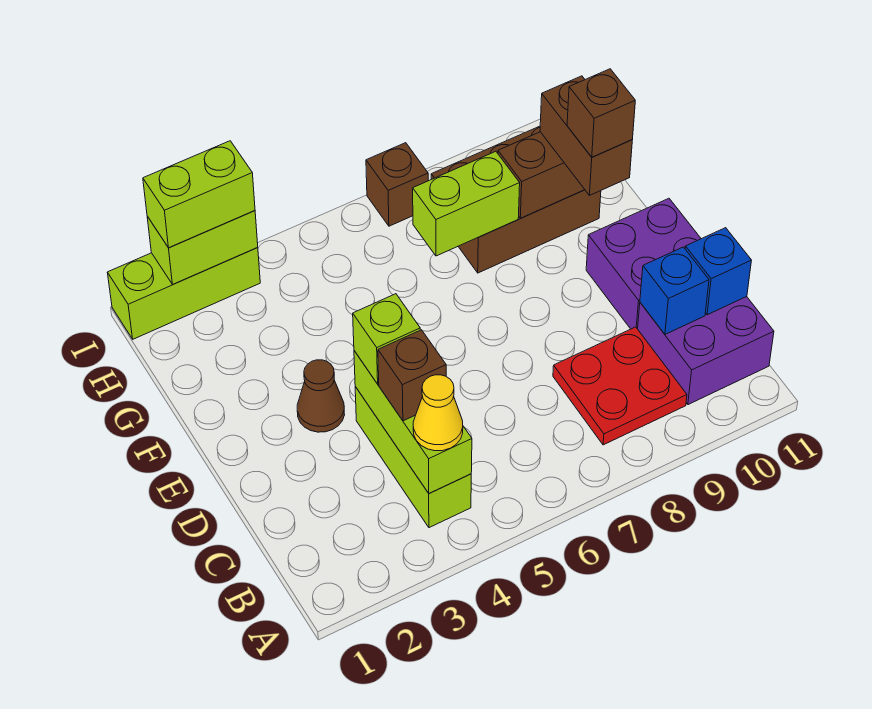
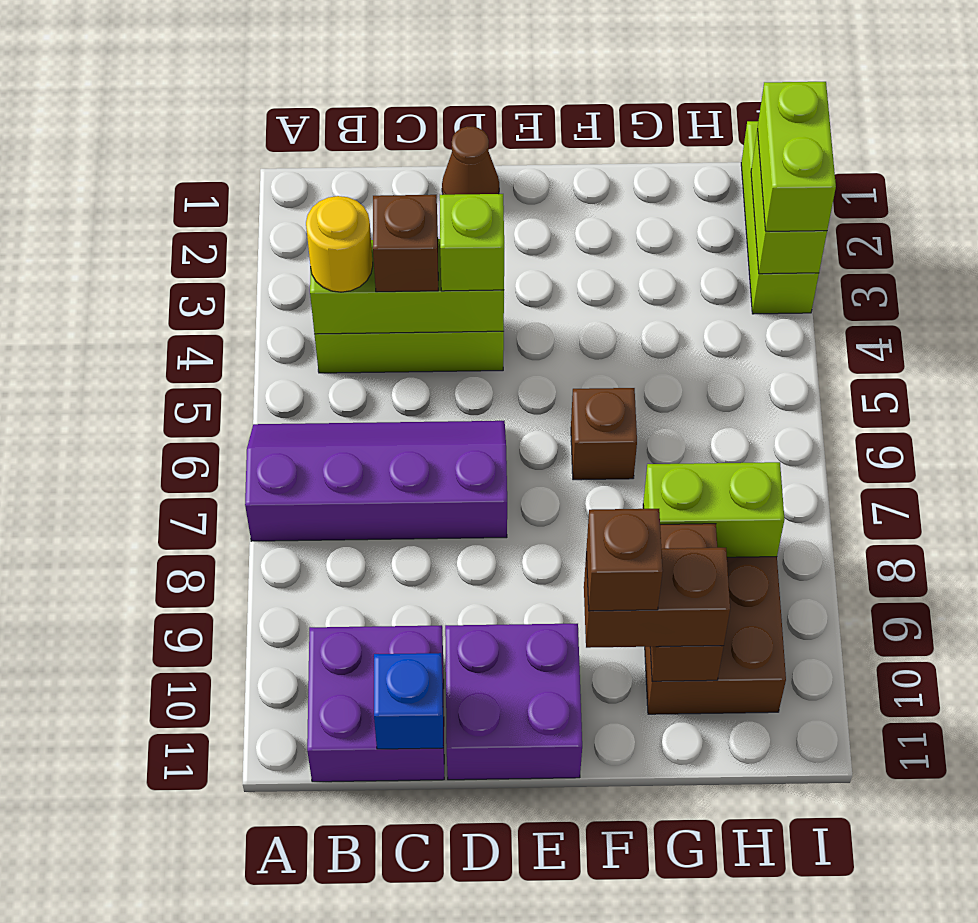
none -> purple slope A6:D7 level 1 top 7
yellow cone B4 level 3 -> yellow round brick B4 level 3
red plate B8:C9 level 1 -> none
blue brick C10 level 2 -> none
brown cone E3 level 1 -> brown cone D1 level 1
lime brick G7:G8 level 2 -> lime brick G8:H8 level 2
brown brick I7 level 1 -> brown brick F6 level 1

